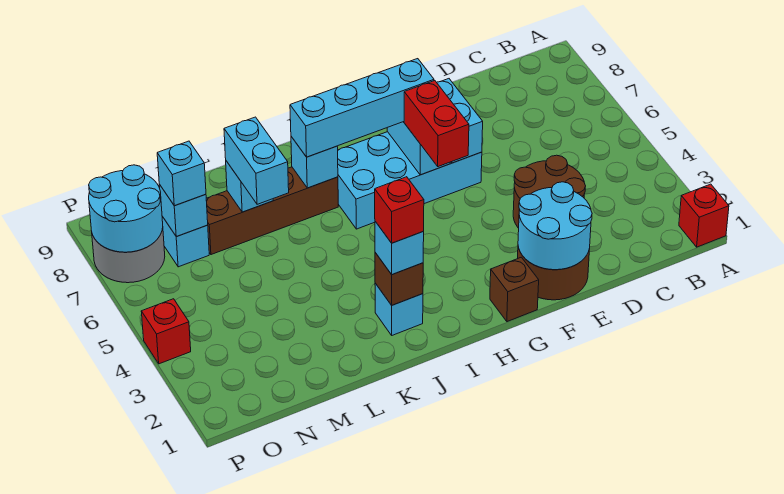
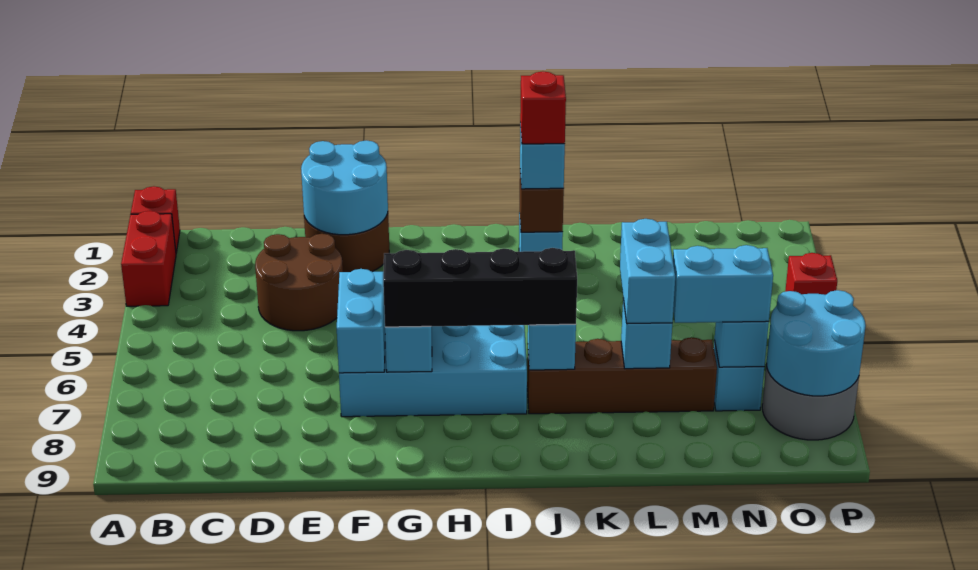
brown brick G1 level 1 -> none
red brick G5:G6 level 3 -> red brick A2:A3 level 1
cyan brick G7:J7 level 3 -> black brick G7:J7 level 3
cyan brick N7 level 3 -> cyan brick M7:N7 level 3

